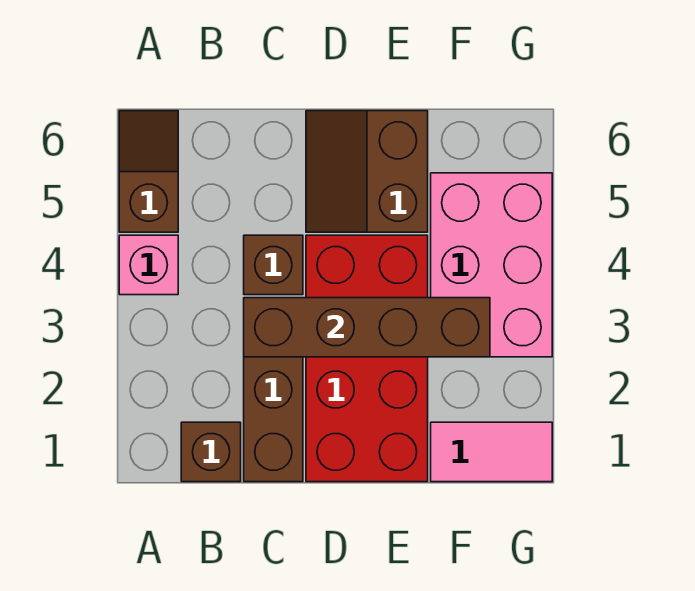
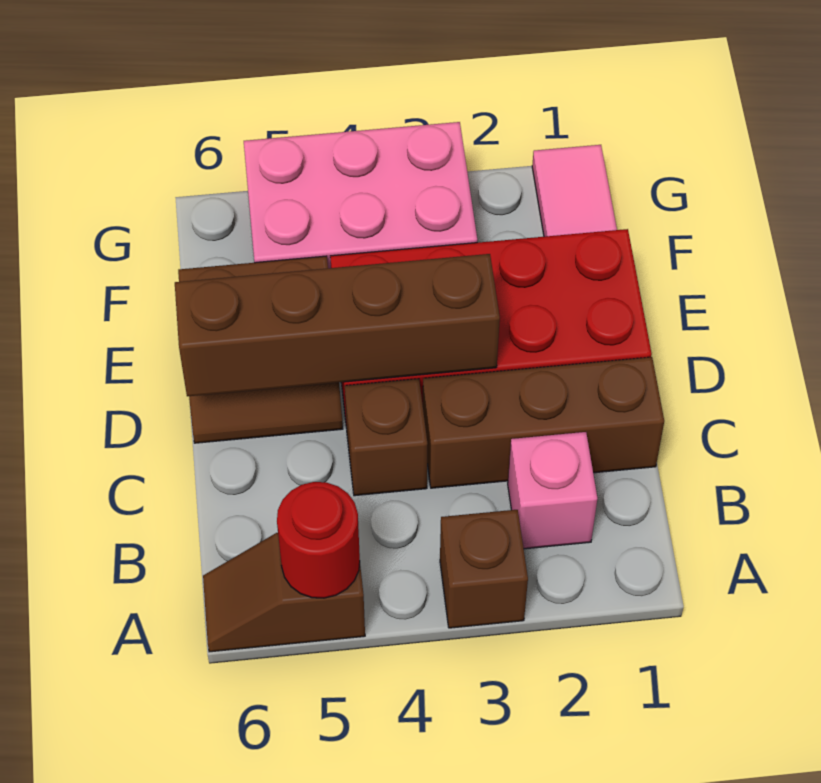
pink brick A4 level 1 -> pink brick B2 level 1
none -> red round brick A5 level 2
brown brick B1 level 1 -> brown brick A3 level 1
brown brick C3:F3 level 2 -> brown brick D3:D6 level 2

